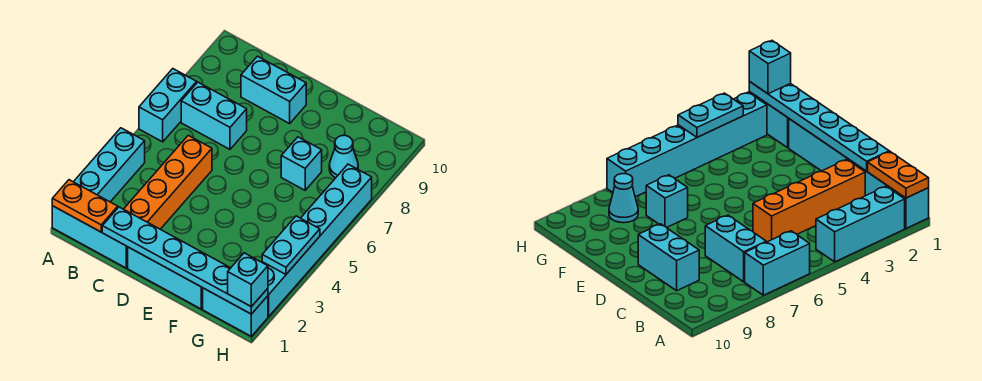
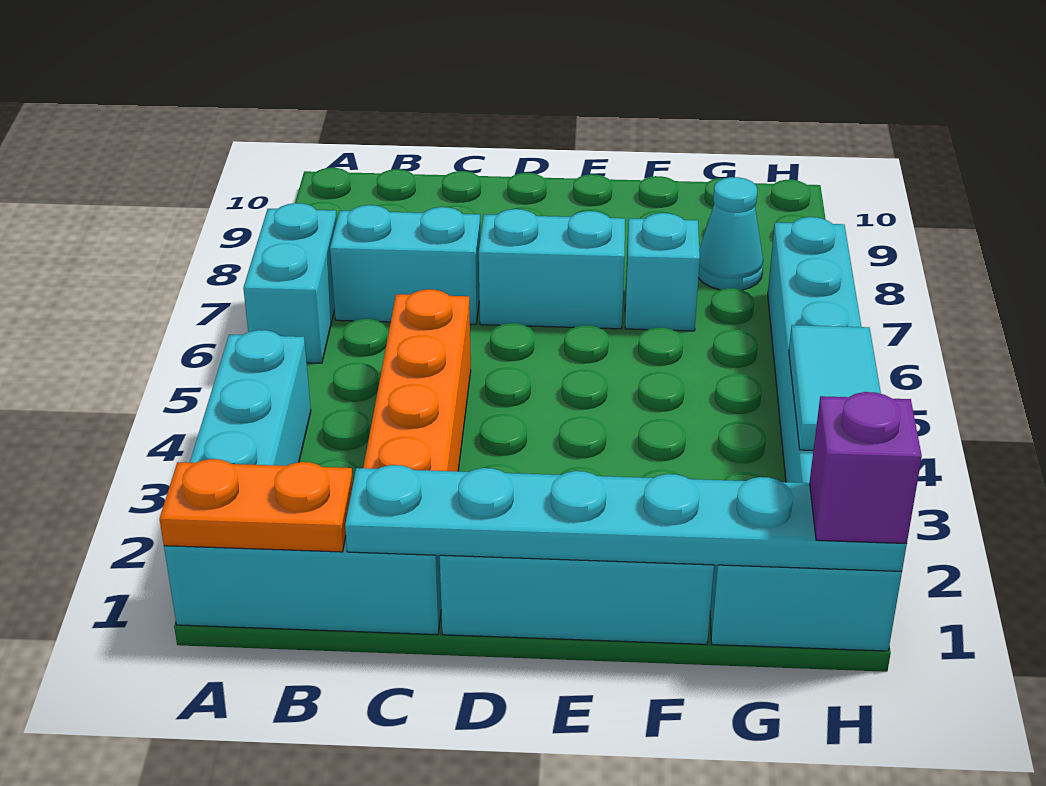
cyan brick C9:D9 level 1 -> cyan brick D7:E7 level 1
cyan brick H1 level 3 -> purple brick H1 level 3
cyan plate H3:H4 level 2 -> cyan tile H3:H4 level 2

